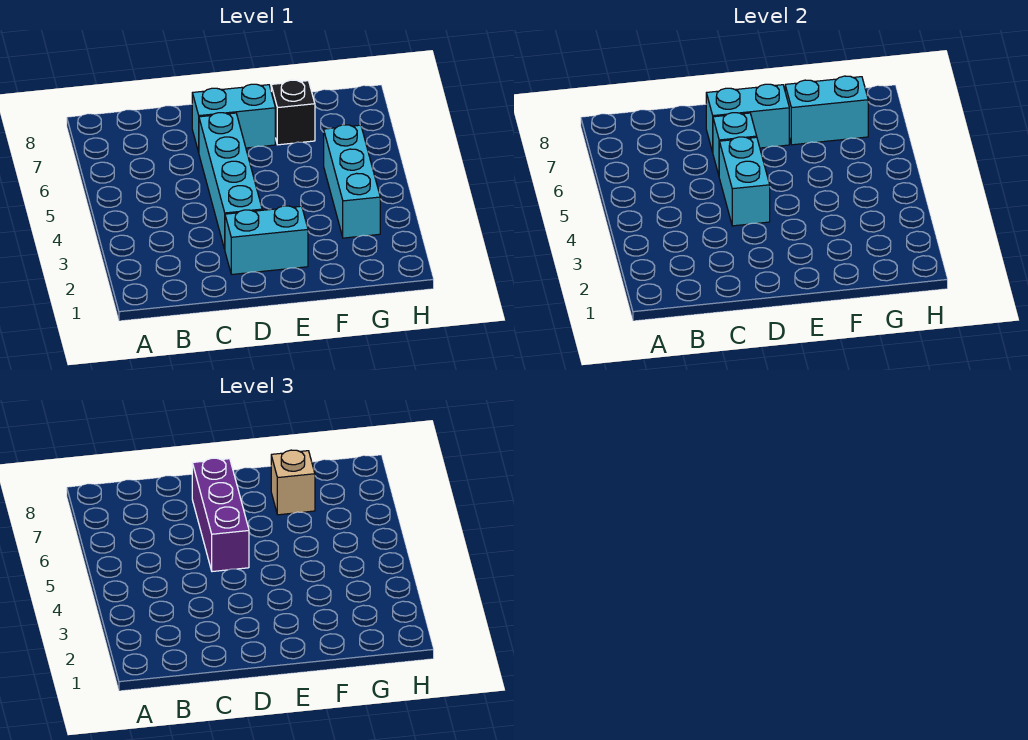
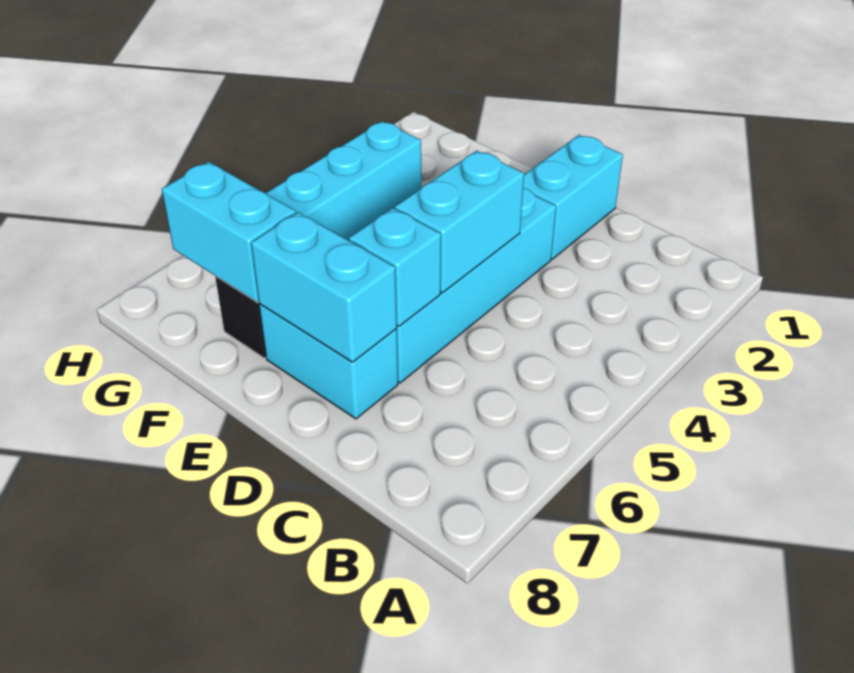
cyan brick D2:E2 level 1 -> cyan brick D1:D2 level 1
purple brick D5:D7 level 3 -> none
tan brick F7 level 3 -> none

